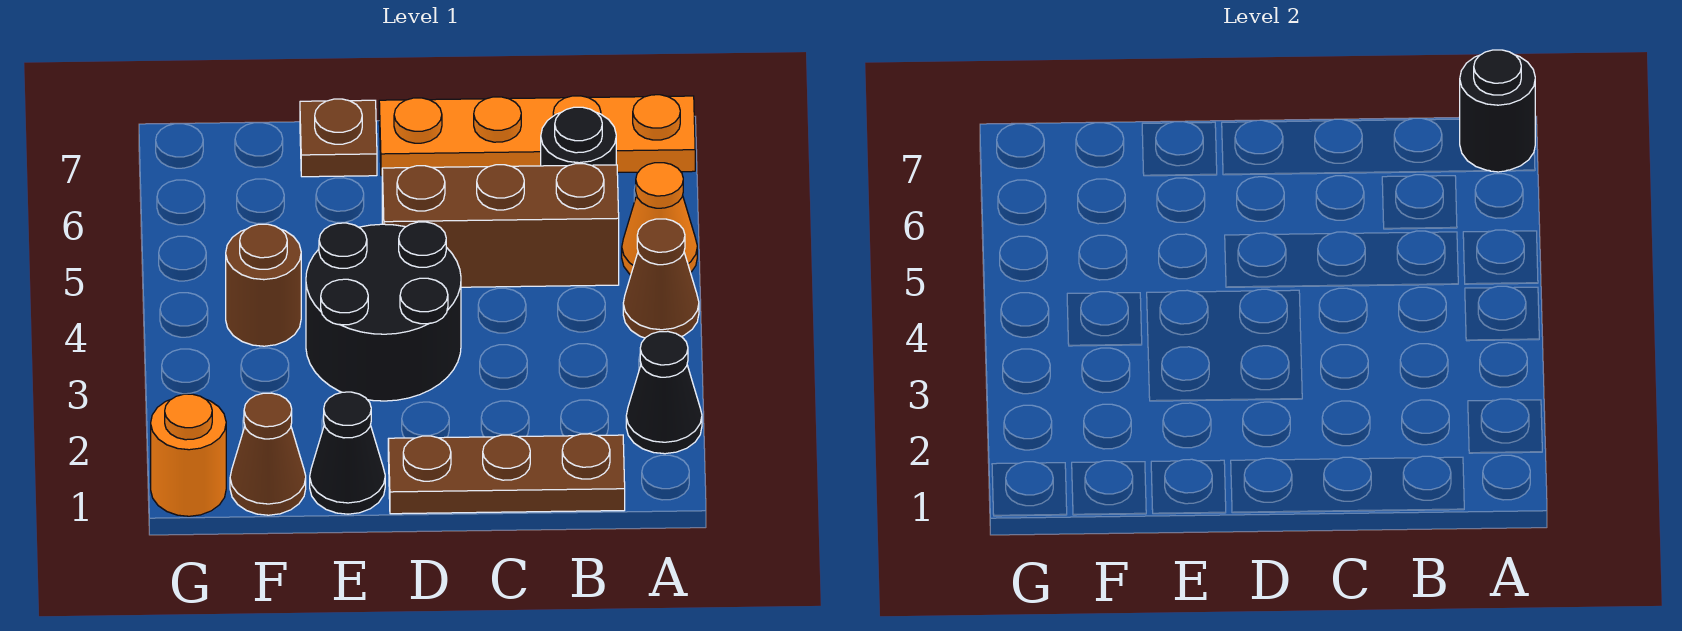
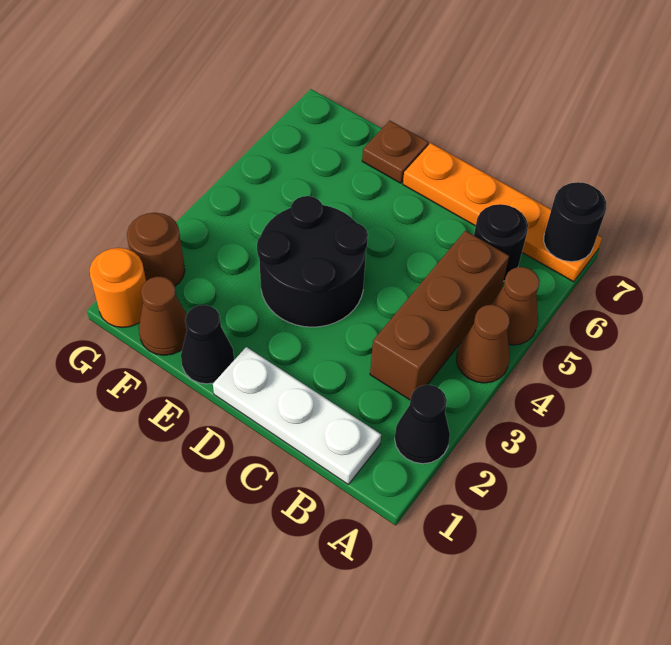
orange cone A5 level 1 -> brown cone A5 level 1
brown plate B1:D1 level 1 -> white plate B1:D1 level 1
brown brick B5:D5 level 1 -> brown brick B3:B5 level 1
brown round brick F4 level 1 -> brown round brick G2 level 1

